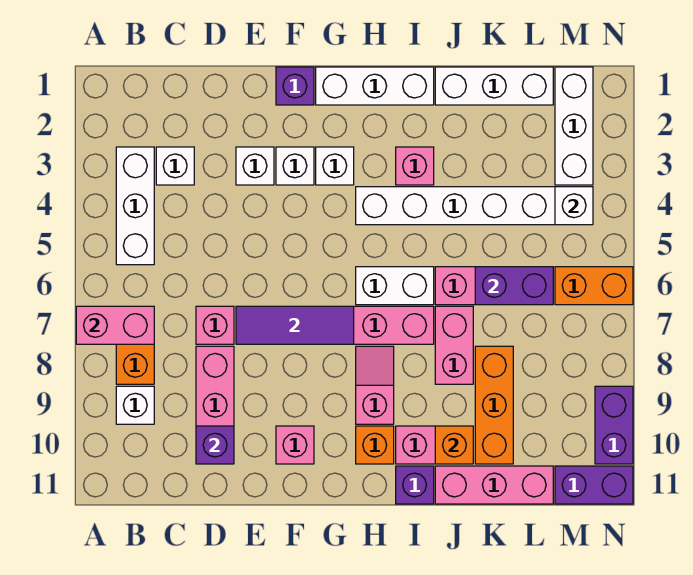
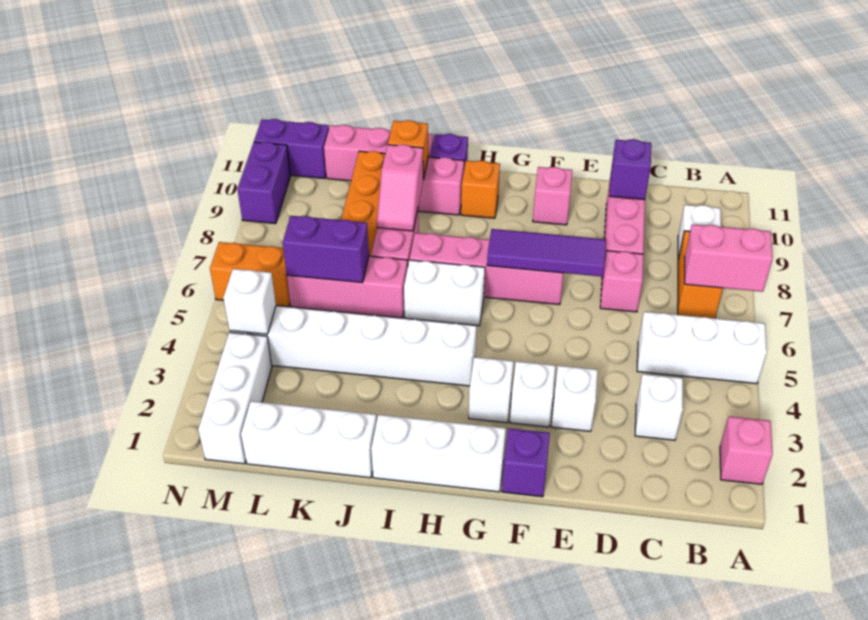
white brick B3:B5 level 1 -> white brick A5:C5 level 1
pink slope H8:H9 level 1 top 9 -> pink slope J8:J9 level 2 top 9
pink brick I3 level 1 -> pink brick A2 level 1

